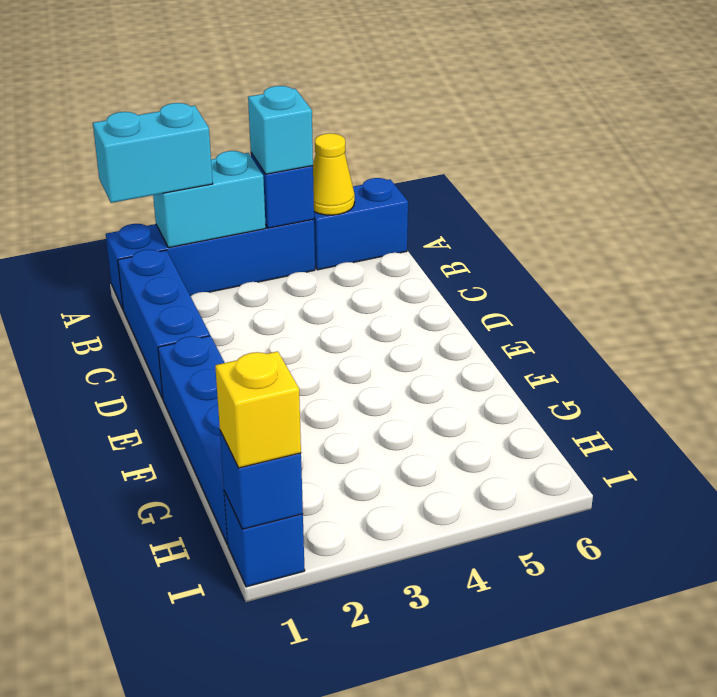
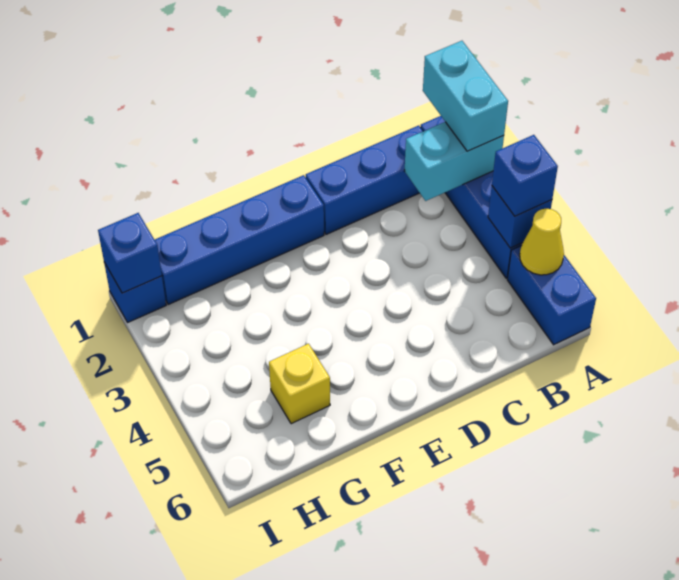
cyan brick A2:A3 level 2 -> cyan brick A2:B2 level 2
cyan brick A4 level 3 -> blue brick A4 level 3
yellow brick I1 level 3 -> yellow brick G5 level 1

